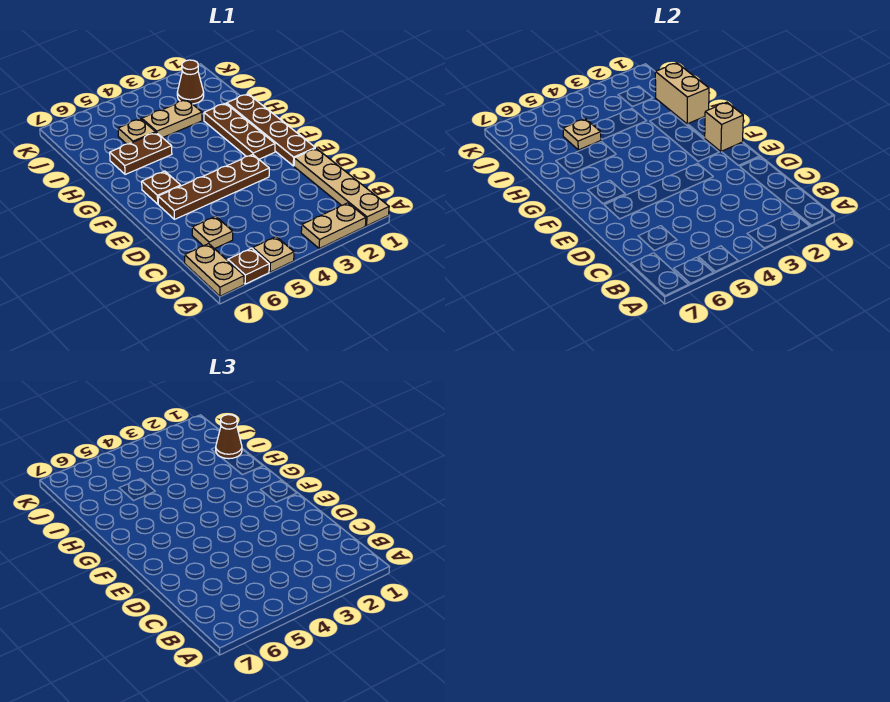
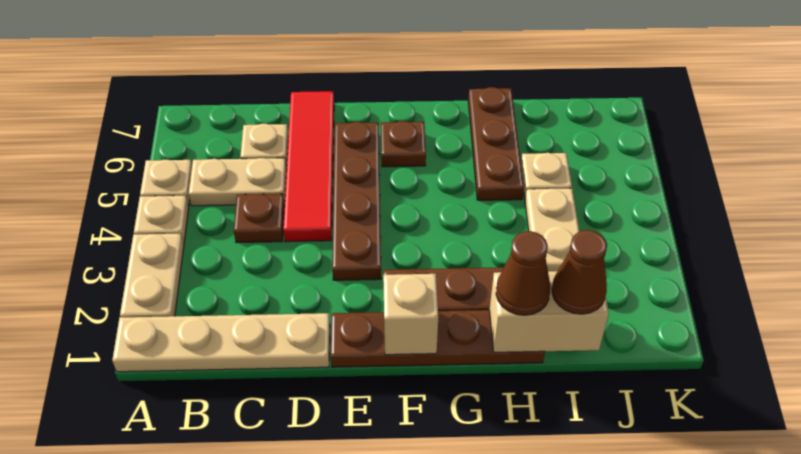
brown plate A6 level 1 -> brown plate C4 level 1
tan plate A7:B7 level 1 -> tan plate B5:C5 level 1
none -> red tile D4:D7 level 1
brown plate H5:H6 level 1 -> brown plate H5:H7 level 1
tan plate I5 level 2 -> tan plate A4 level 1
brown cone J2 level 1 -> brown cone H1 level 3

